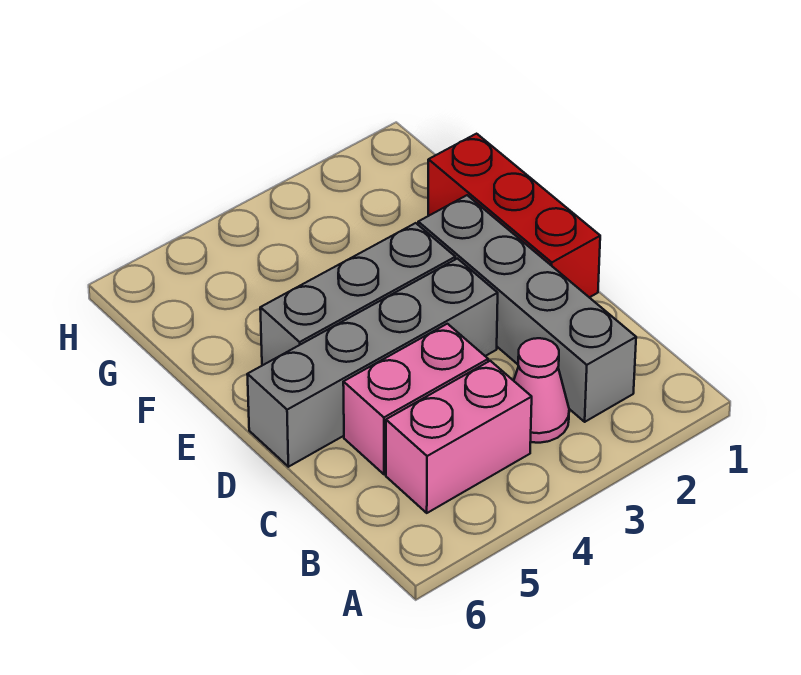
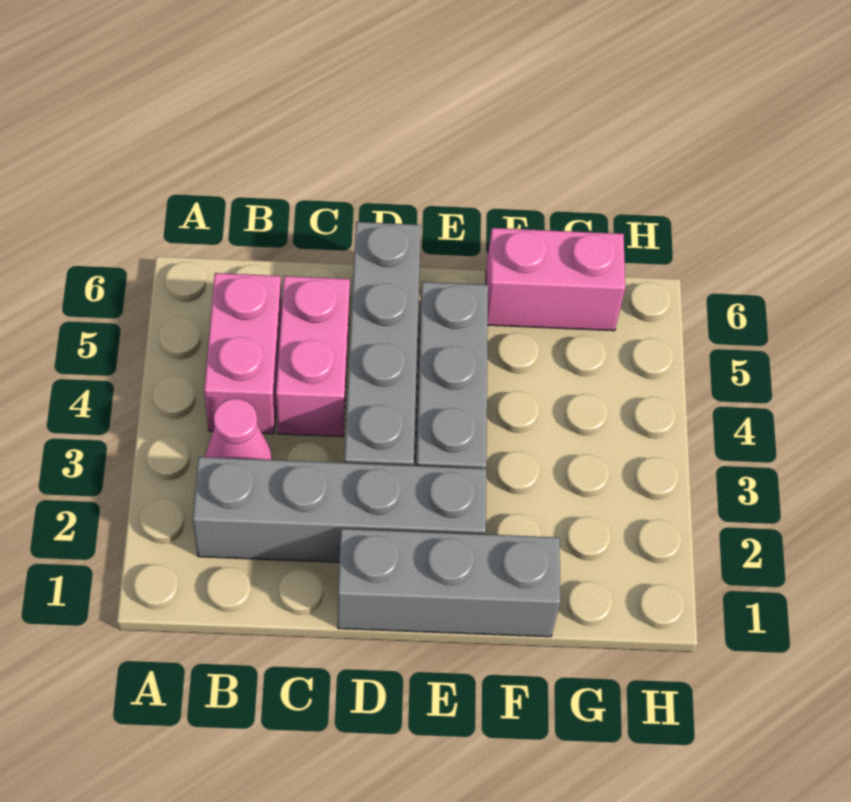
red brick D1:F1 level 1 -> grey brick D1:F1 level 1
none -> pink brick F6:G6 level 1

